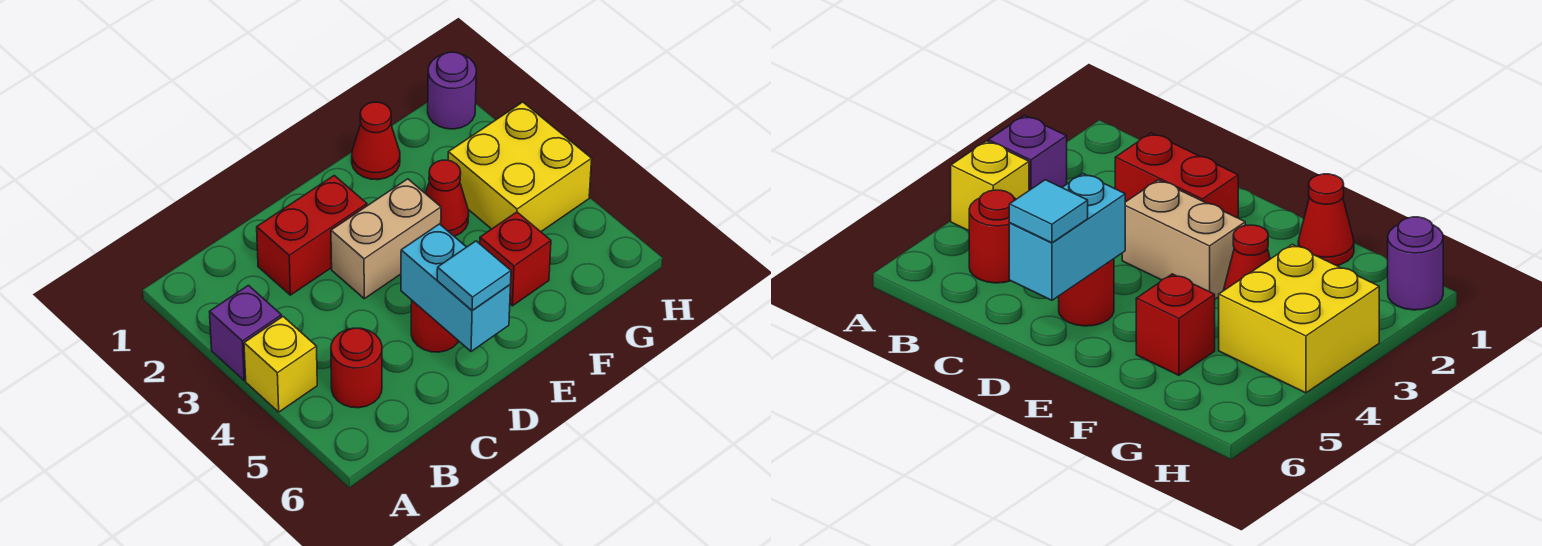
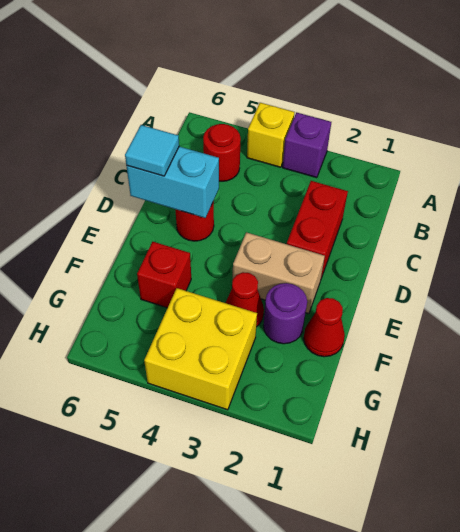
tan brick D3:E3 level 1 -> tan brick E2:E3 level 1
purple round brick H1 level 1 -> purple round brick F2 level 1

